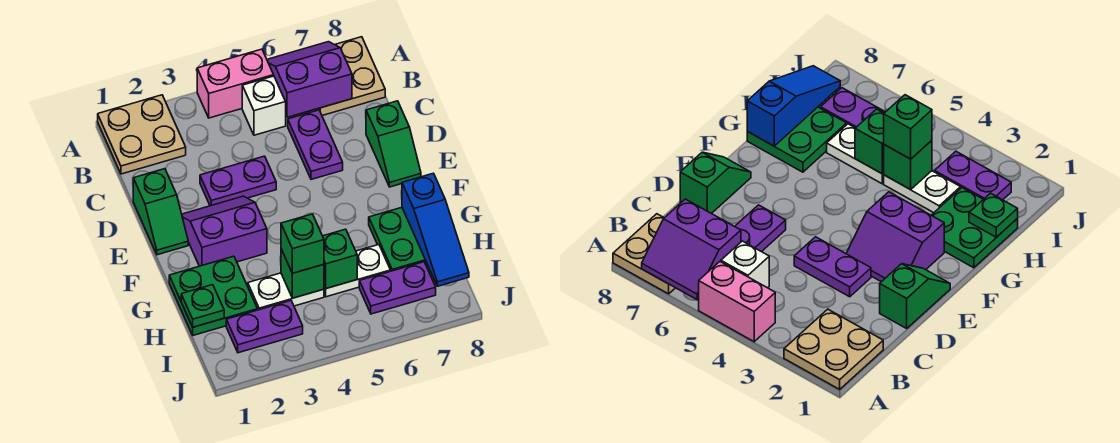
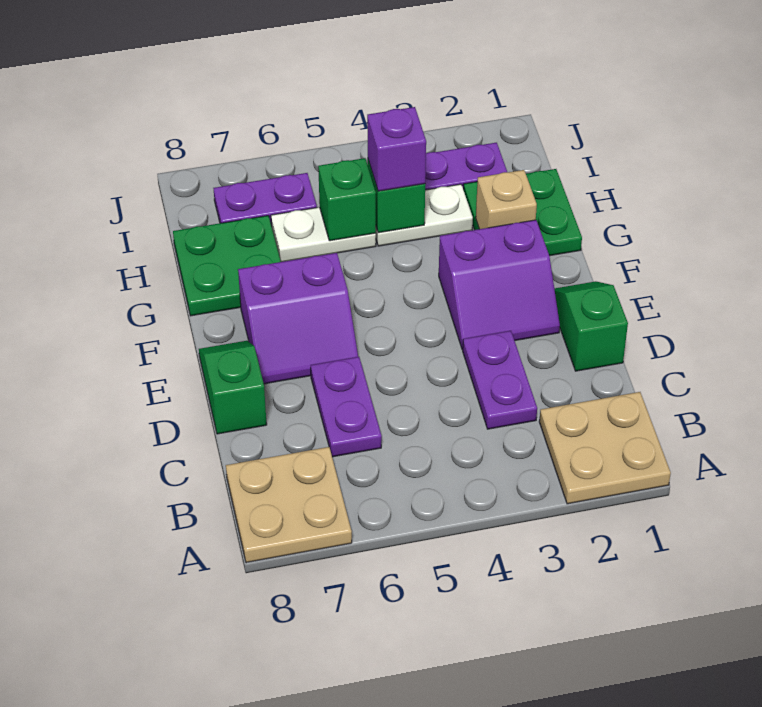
pink brick A4:A5 level 1 -> none
purple slope A6:B7 level 2 top B -> purple slope E6:F7 level 1 top F
white brick B5 level 1 -> none
purple plate D3:D4 level 1 -> purple plate C3:D3 level 1
none -> tan brick G2 level 2
blue slope G8:I8 level 2 top G -> none
green plate H1 level 2 -> none
green brick H4 level 3 -> purple brick H4 level 3

